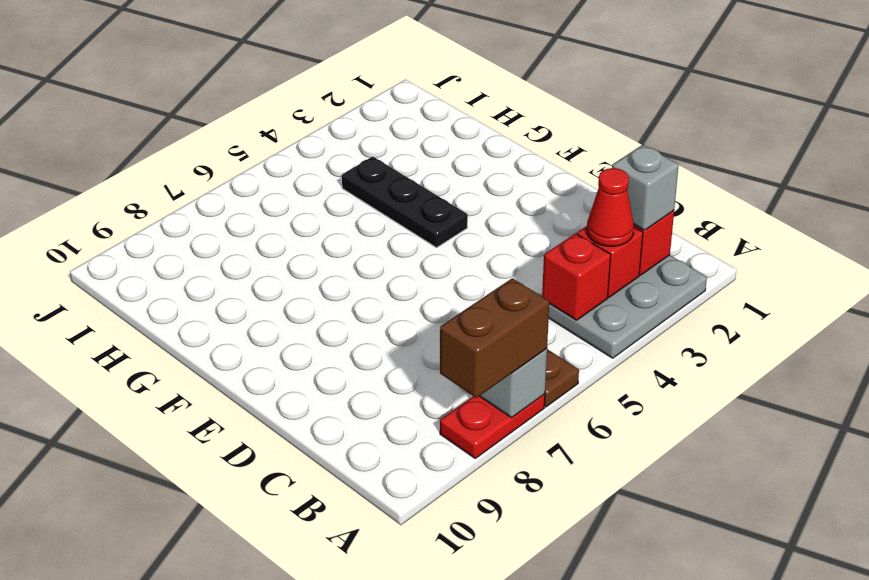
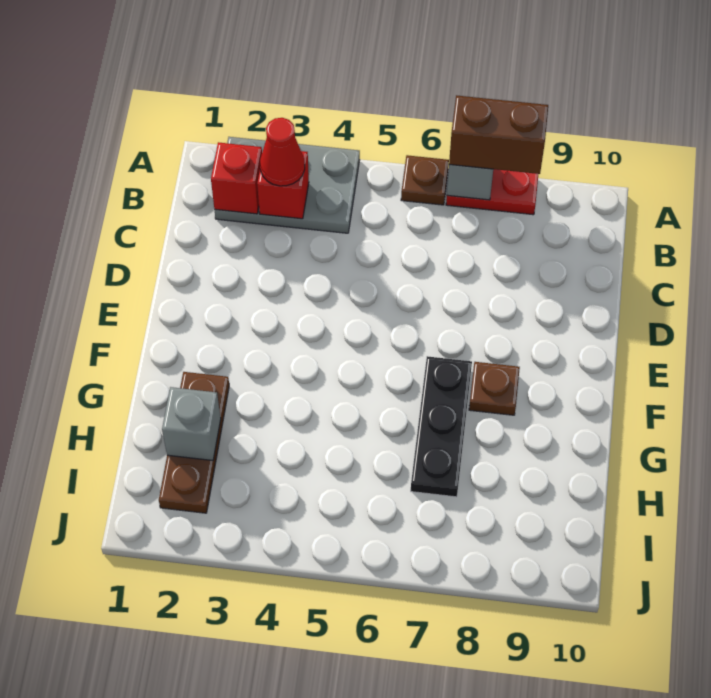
grey brick B2 level 3 -> grey brick H2 level 2
red brick B4 level 2 -> none
black plate F4:H4 level 1 -> black plate F7:H7 level 1
none -> brown plate F8 level 1
none -> brown plate G2:I2 level 1

